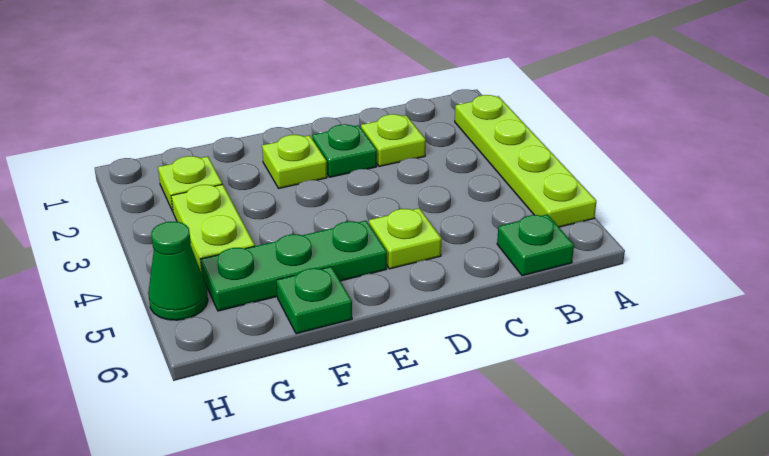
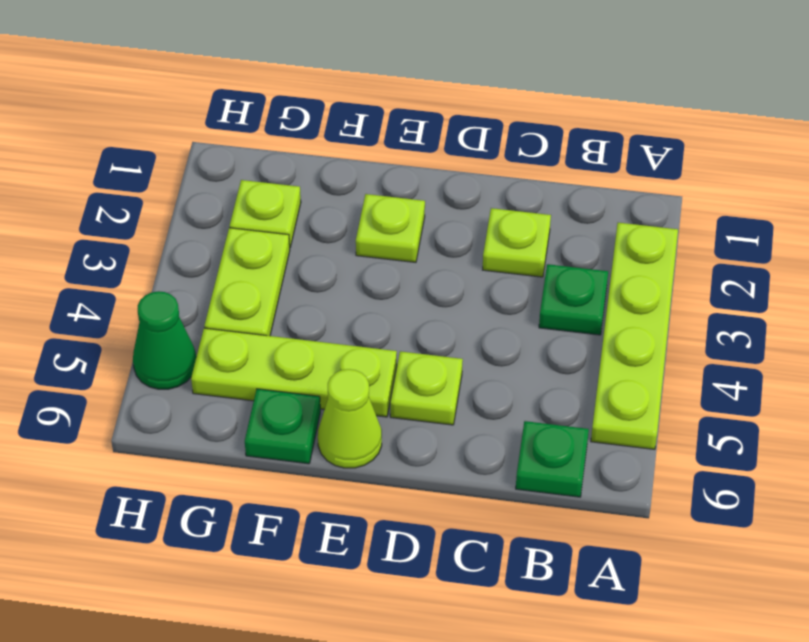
green plate D2 level 1 -> green plate B3 level 1
green plate E5:G5 level 1 -> lime plate E5:G5 level 1
none -> lime cone E6 level 1

